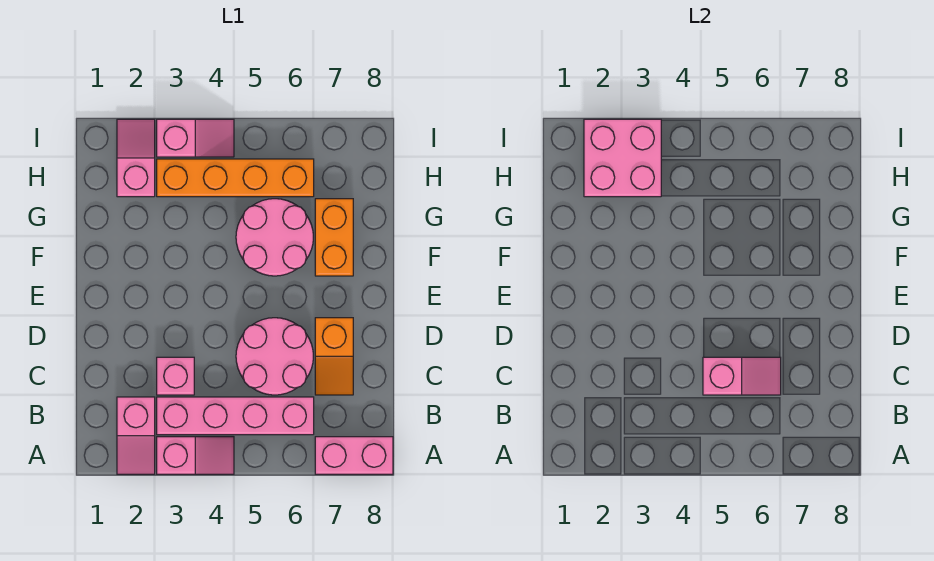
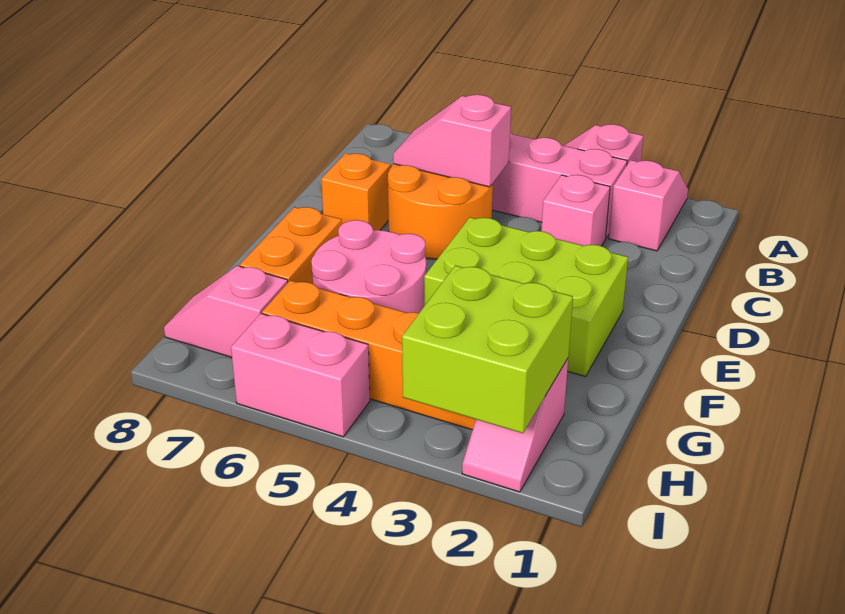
pink brick A7:A8 level 1 -> pink brick I5:I6 level 1
pink round brick C5:D6 level 1 -> orange round brick C5:D6 level 1
none -> lime brick E2:F4 level 1
pink brick H2:I3 level 2 -> lime brick H2:I3 level 2
pink slope I3:I4 level 1 top 3 -> pink slope H7:H8 level 1 top 7

